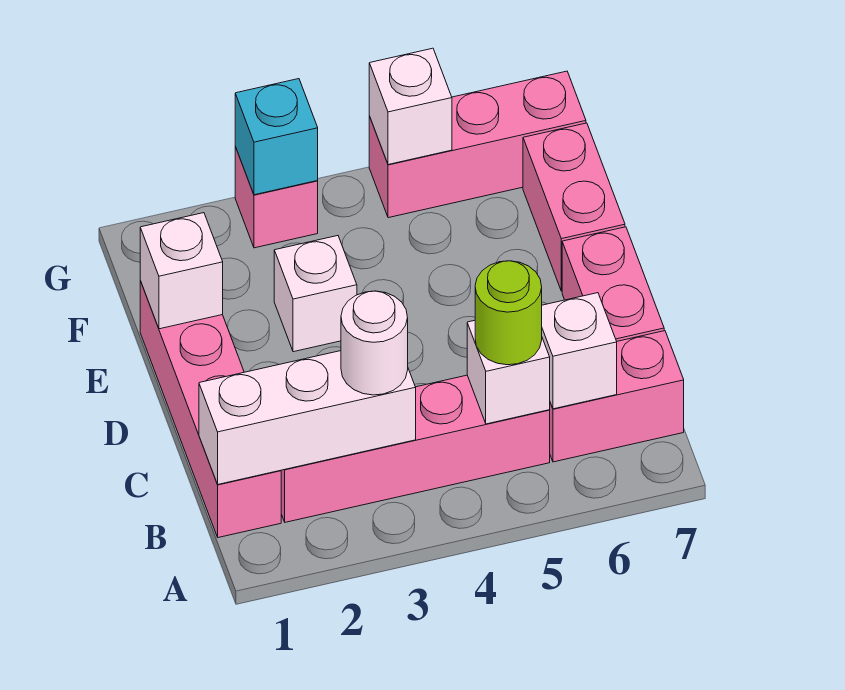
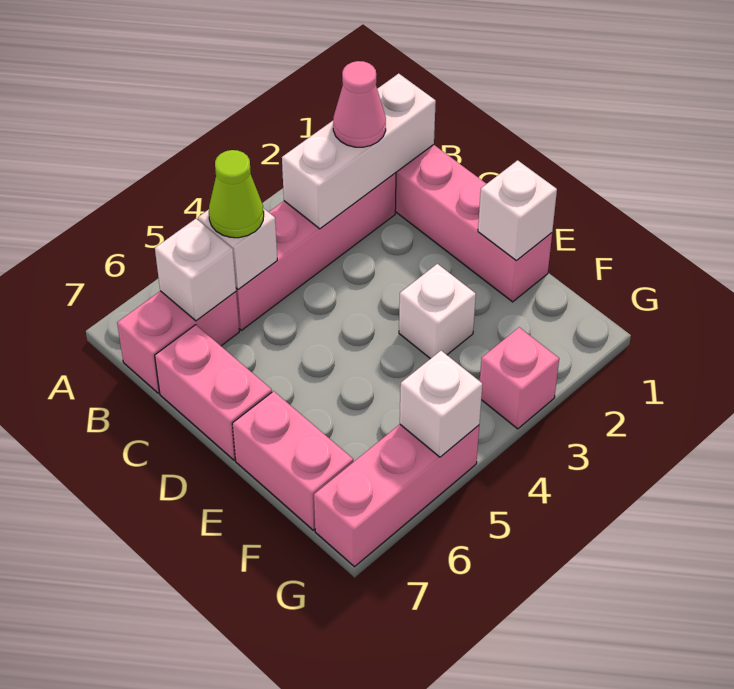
none -> pink cone B2 level 3
white round brick B3 level 3 -> none
lime round brick B5 level 3 -> lime cone B5 level 3
cyan brick G3 level 2 -> none

